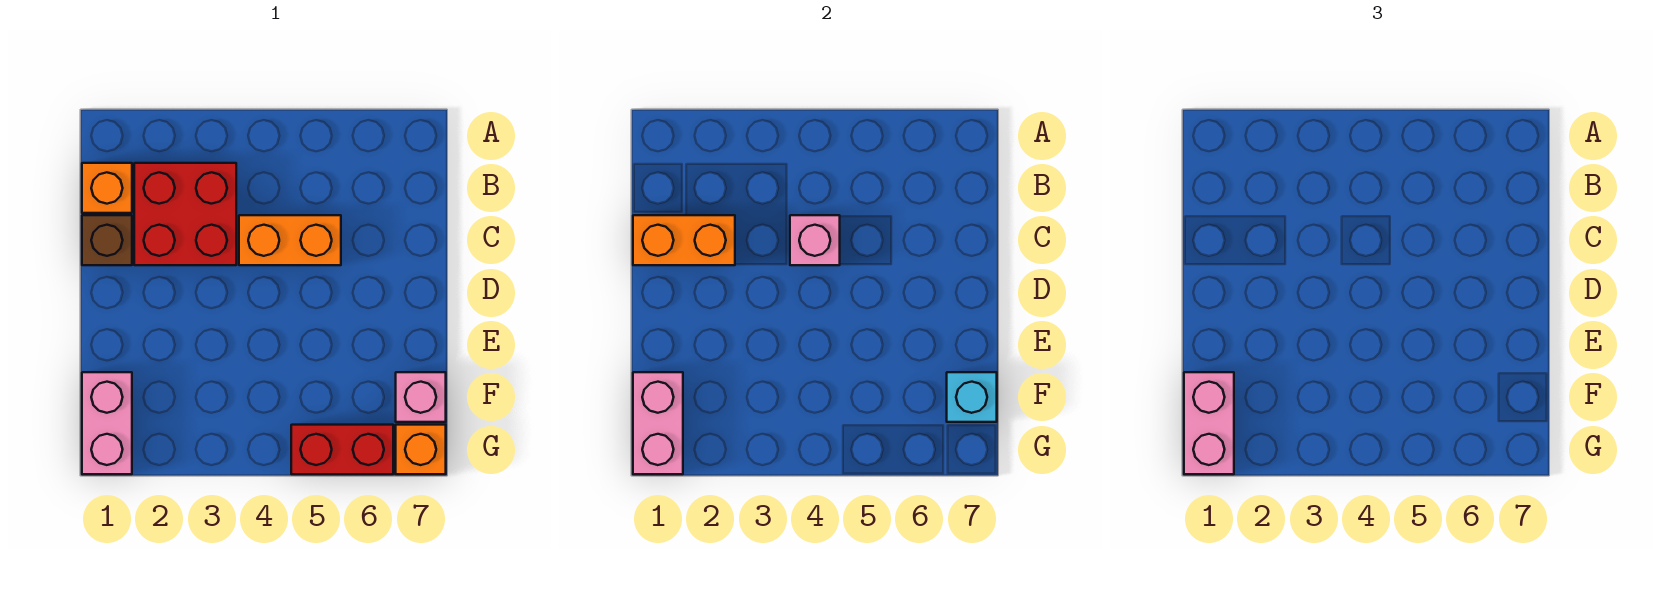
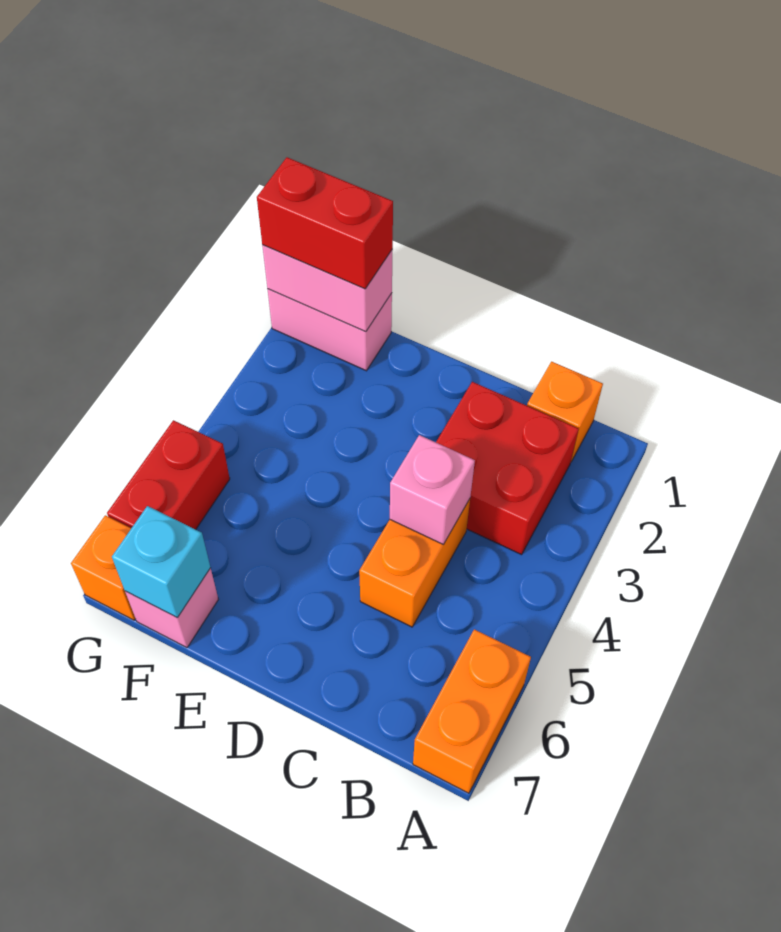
brown brick C1 level 1 -> none
orange brick C1:C2 level 2 -> orange brick A6:A7 level 1
pink brick F1:G1 level 3 -> red brick F1:G1 level 3

